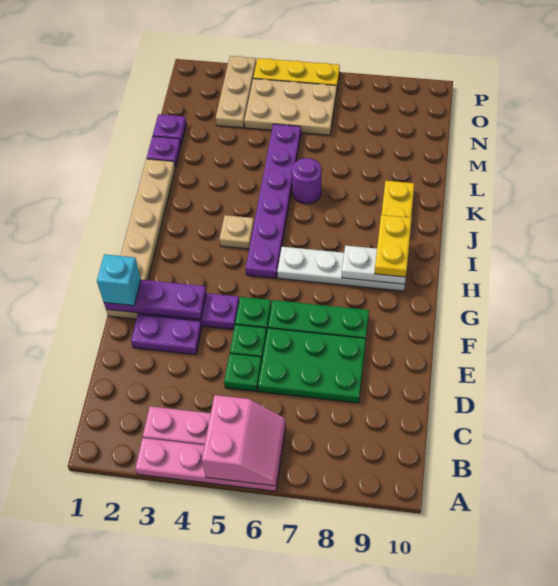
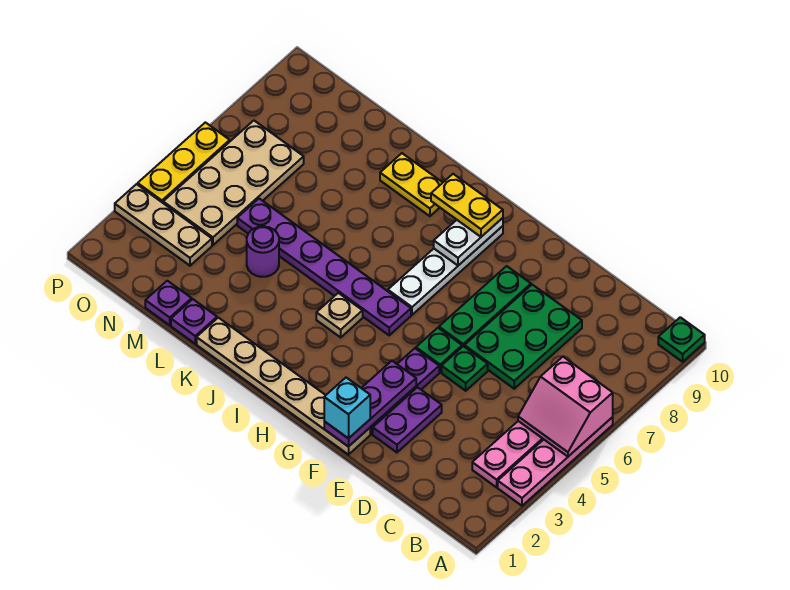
pink slope A5:B6 level 2 top 5 -> pink slope A5:B6 level 2 top 6
green plate D5 level 1 -> green plate A10 level 1
purple round brick K6 level 1 -> purple round brick L4 level 1
tan plate N4:O6 level 1 -> tan plate N4:O7 level 1

